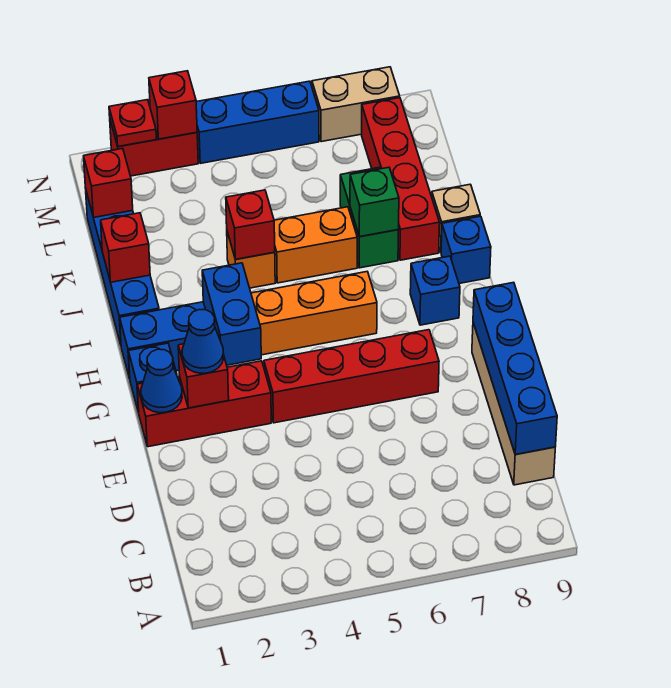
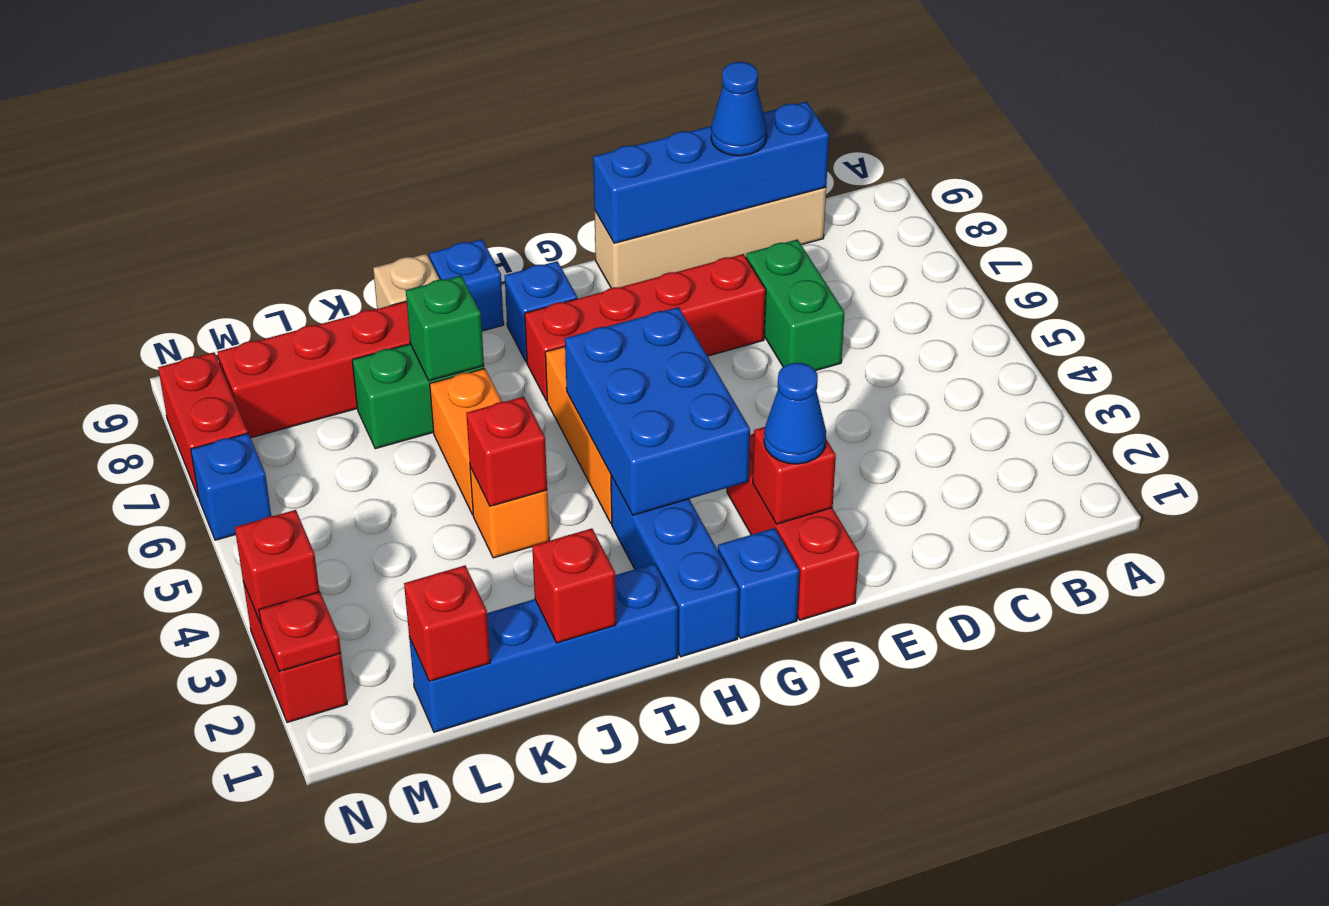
none -> green brick D6:D7 level 1
blue cone F1 level 2 -> blue cone D9 level 3
red brick F4:F7 level 1 -> red brick E7:H7 level 1
blue brick G3:H3 level 2 -> blue brick G3:H5 level 2
blue brick N4:N6 level 1 -> blue brick N6 level 1
tan brick N7:N8 level 1 -> red brick N7:N8 level 1

